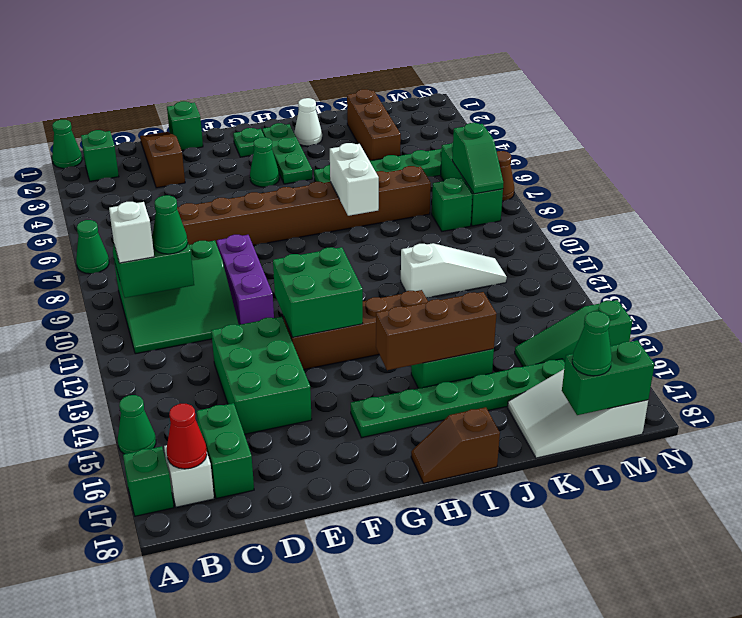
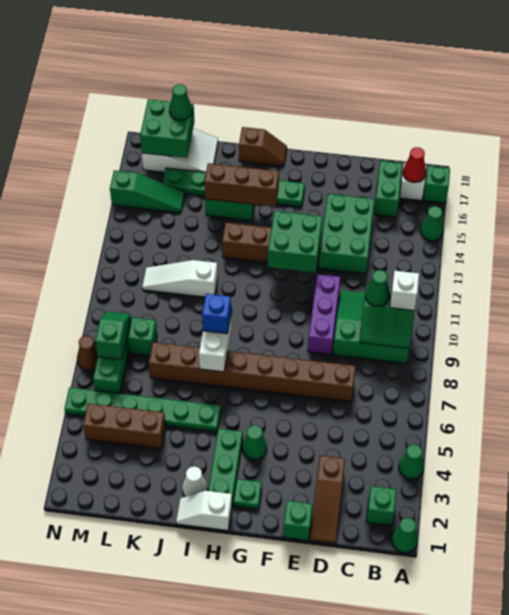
green cone A7 level 1 -> green cone A4 level 1
none -> white slope H1:I1 level 1 top H
none -> blue brick I8 level 3
brown brick K2:K4 level 1 -> brown brick K4:M4 level 1
green brick L18:M18 level 2 -> green brick L17:M18 level 2

